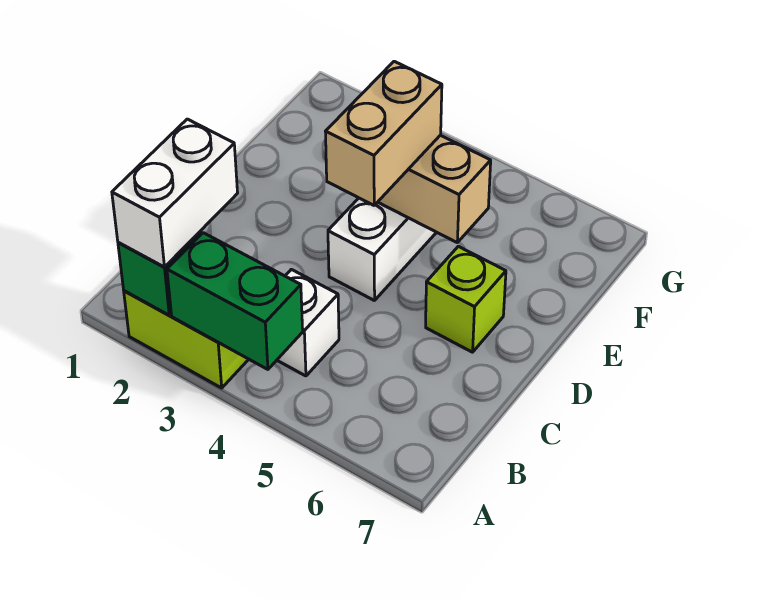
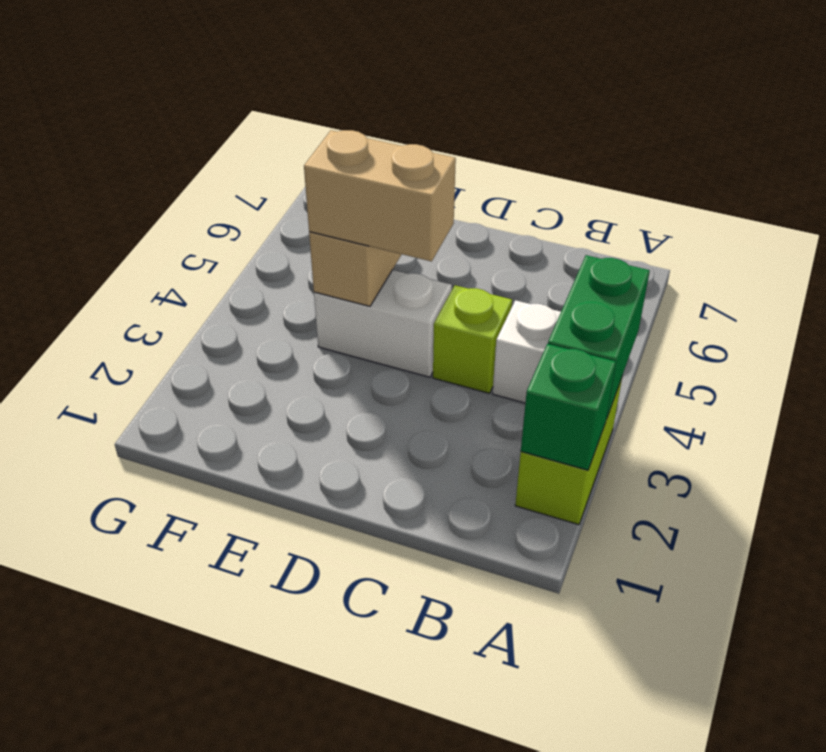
white brick A2:B2 level 3 -> none
lime brick D6 level 1 -> lime brick C4 level 1

